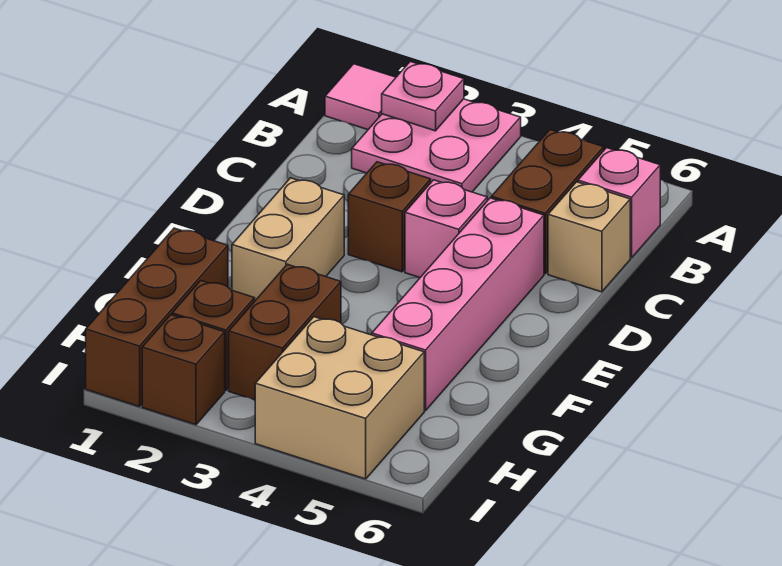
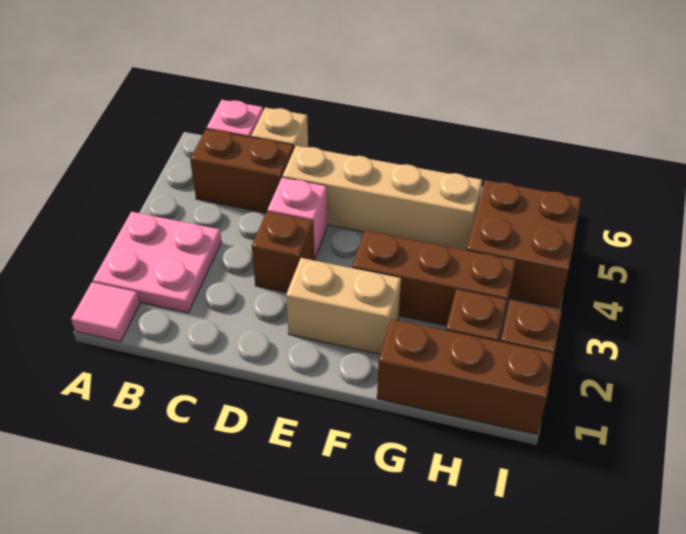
pink plate A2 level 2 -> none
pink brick D5:G5 level 1 -> tan brick D5:G5 level 1
brown brick G3:H3 level 1 -> brown brick F3:H3 level 1
tan brick H4:I5 level 1 -> brown brick H4:I5 level 1

